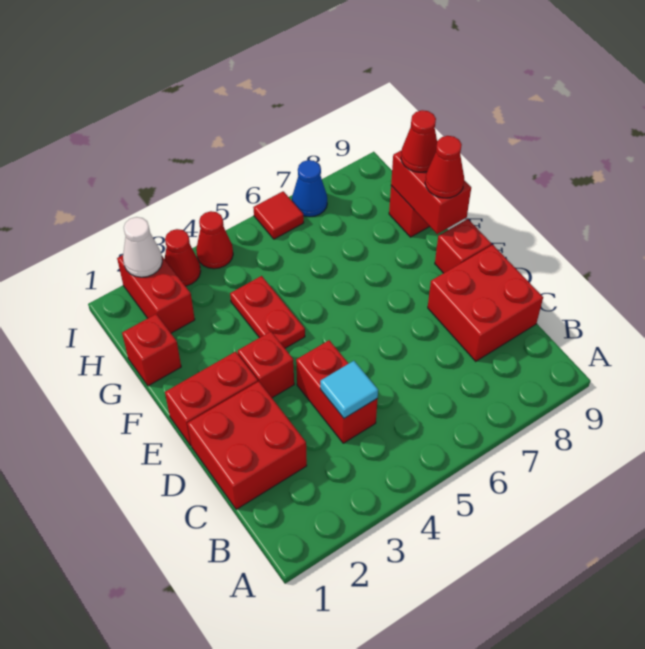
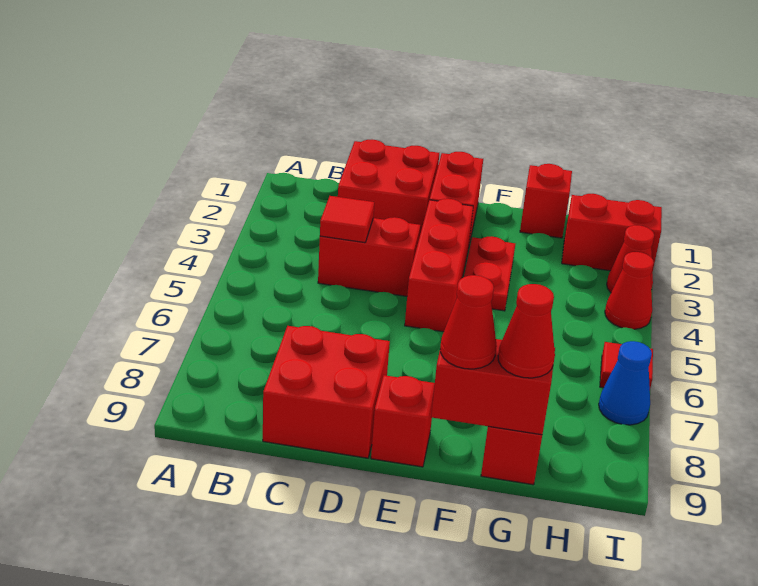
cyan tile C4 level 2 -> red tile C4 level 2
red brick E3 level 1 -> red brick E3:E5 level 1
red plate F4:G4 level 1 -> red plate F3:F4 level 1
white cone I2 level 2 -> none

